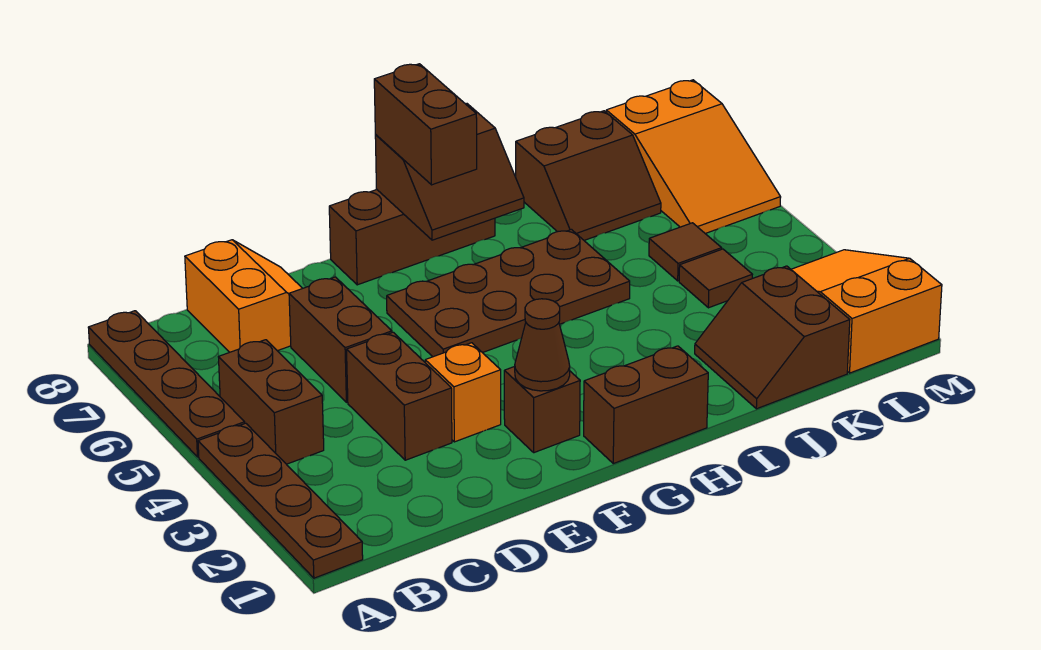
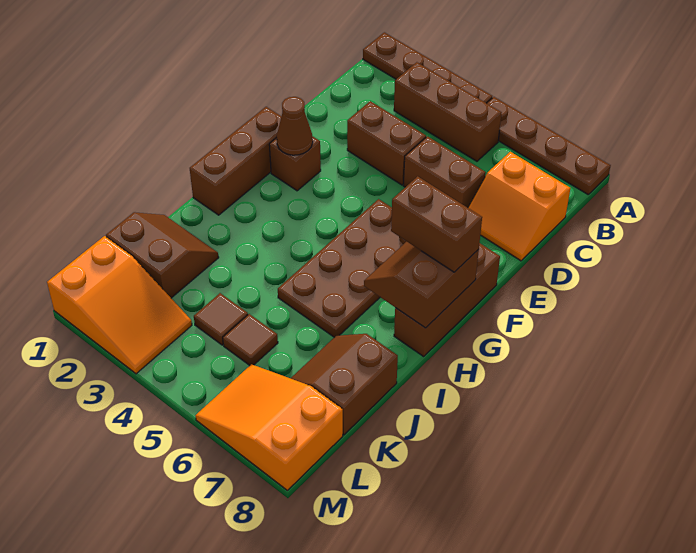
brown brick B4:B5 level 1 -> brown brick B3:B5 level 1
orange brick E3 level 1 -> none
brown brick G1:H1 level 1 -> brown brick F1:H1 level 1

